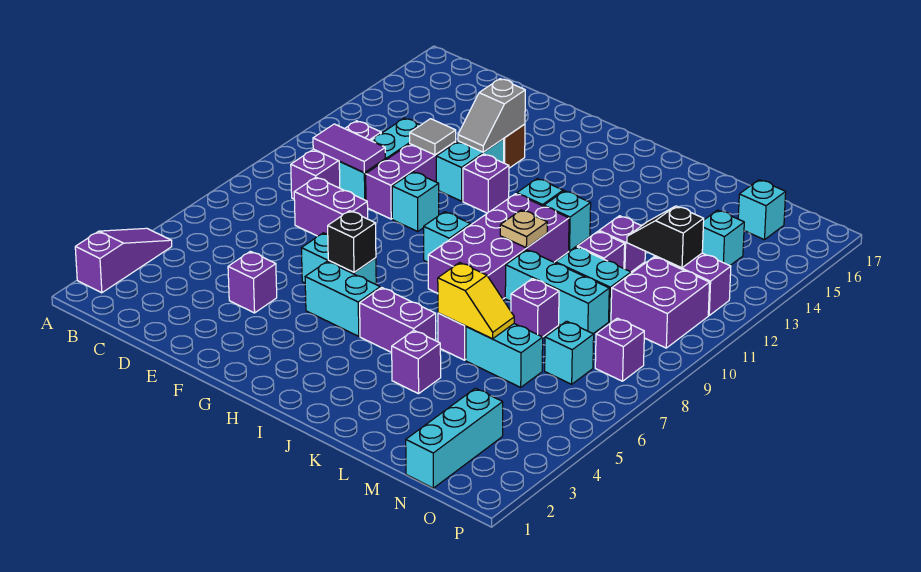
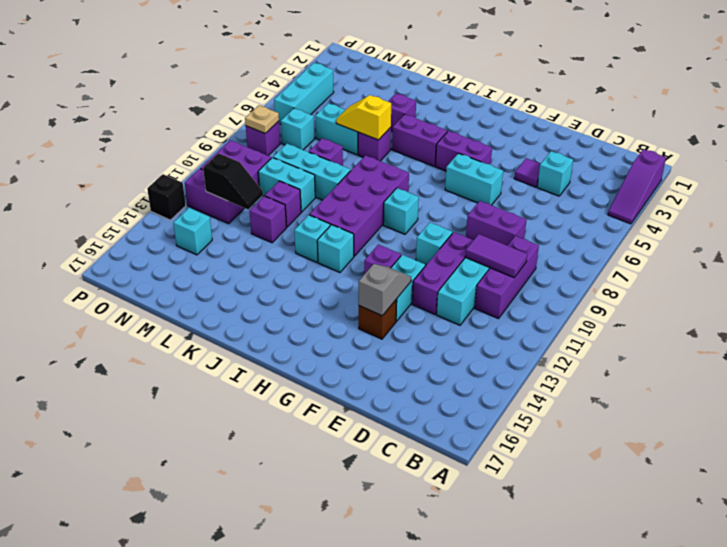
purple brick E4 level 1 -> purple tile E4 level 1
grey tile E12 level 2 -> none
cyan brick G5:H5 level 1 -> purple brick G5:H5 level 1
black brick G6 level 2 -> black brick P13 level 1
tan plate J10 level 2 -> tan plate O8 level 2
cyan brick N1:N3 level 1 -> cyan brick O4:O6 level 1
cyan brick N16 level 1 -> cyan brick D4 level 1

